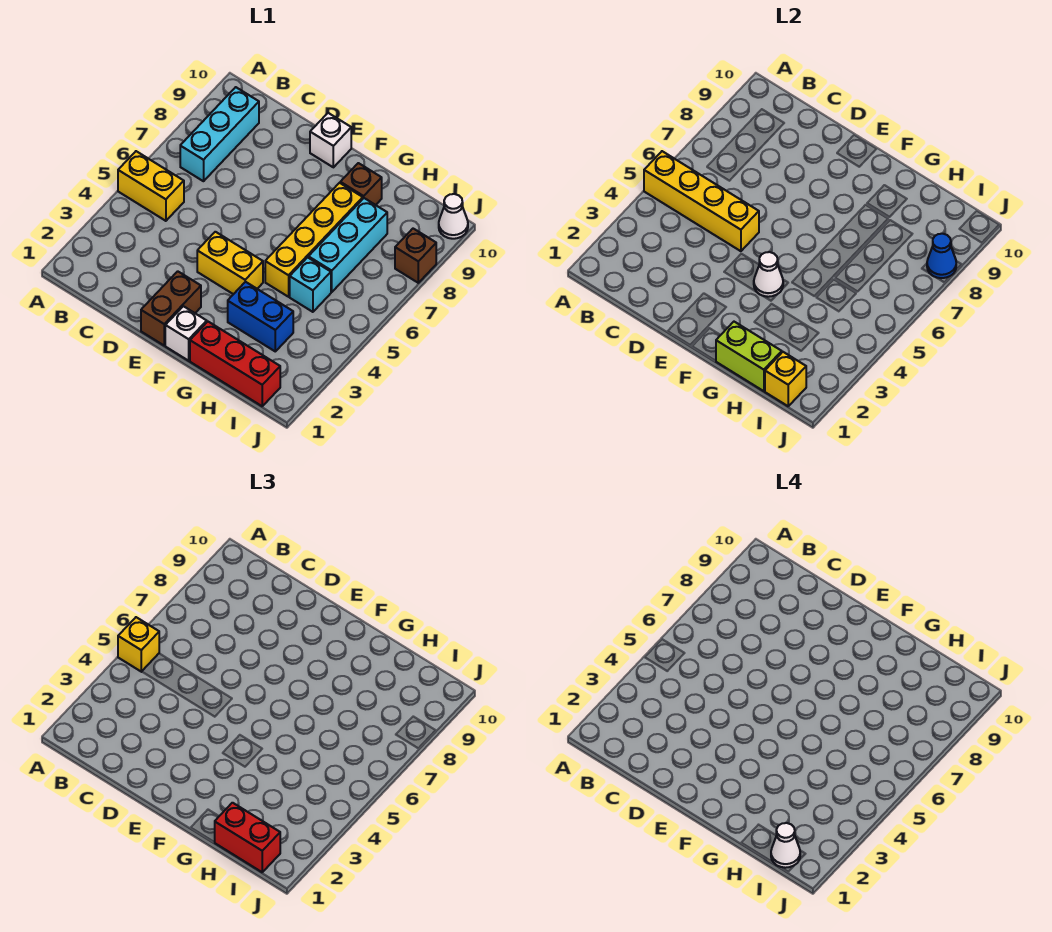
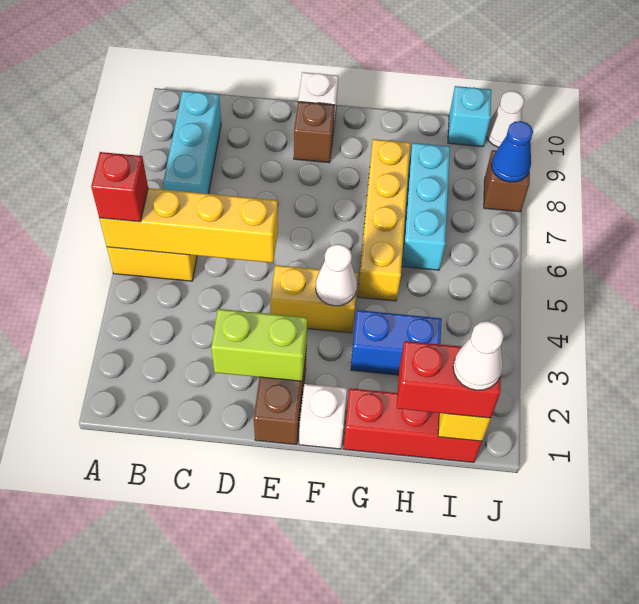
yellow brick A5 level 3 -> red brick A5 level 3
lime brick G1:H1 level 2 -> lime brick D2:E2 level 2
brown brick G9 level 1 -> brown brick E9 level 1
cyan brick H5 level 1 -> cyan brick I10 level 1

